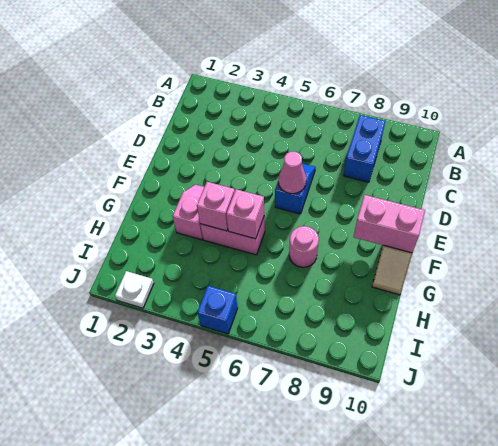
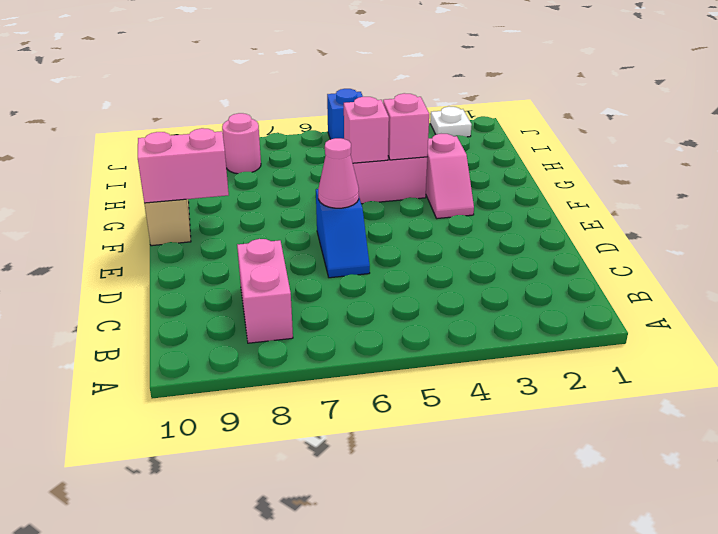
blue brick B8:C8 level 1 -> pink brick B8:C8 level 1
pink round brick G7 level 1 -> pink round brick I8 level 1

